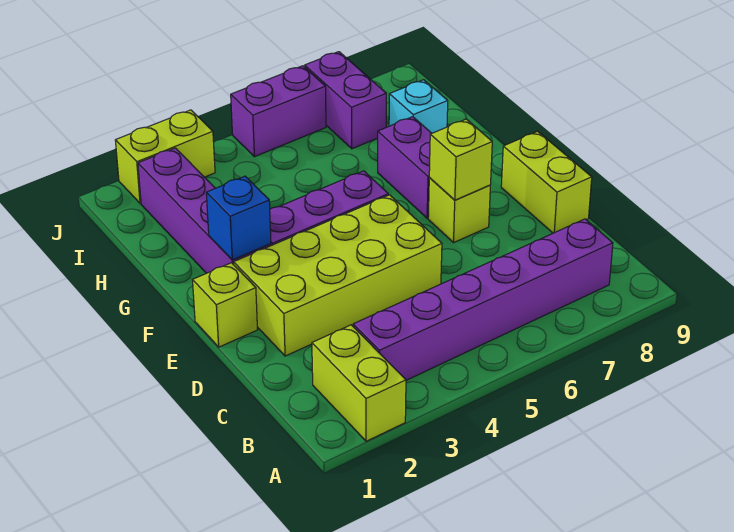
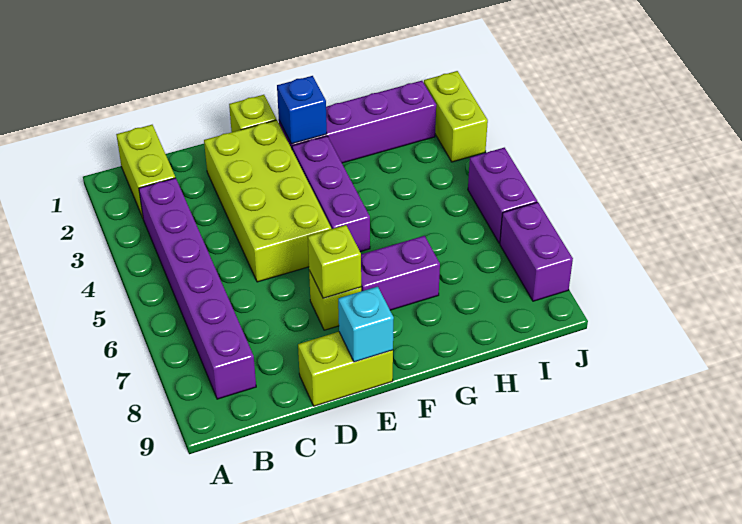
lime brick A2:B2 level 1 -> lime brick B1:B2 level 1
cyan brick H8 level 1 -> cyan brick E9 level 2
purple brick I7:J7 level 1 -> purple brick J7:J8 level 1

